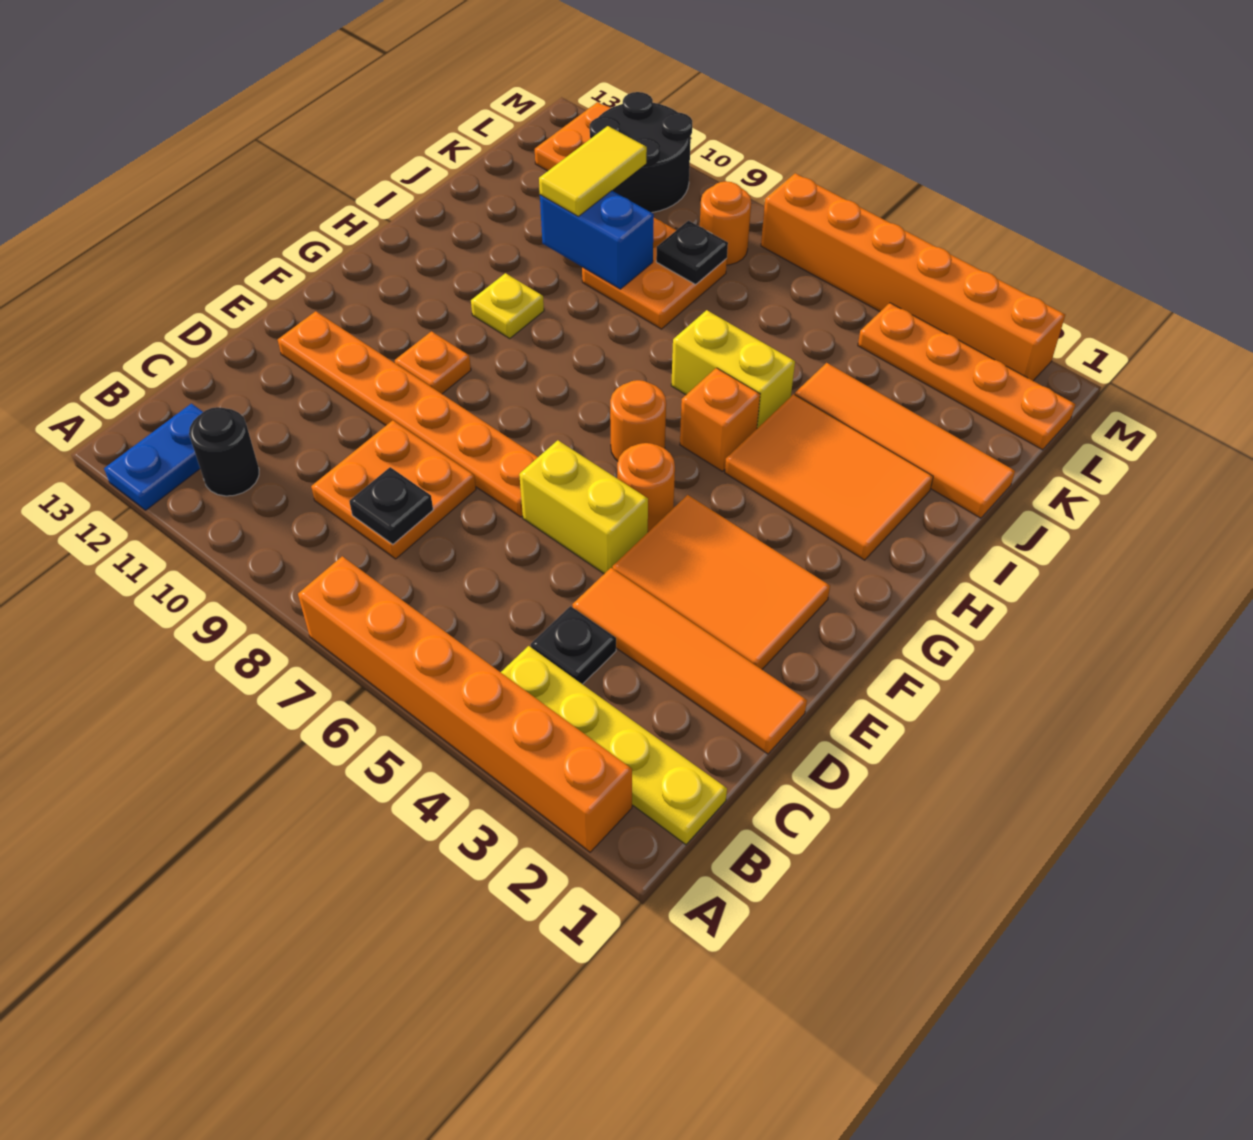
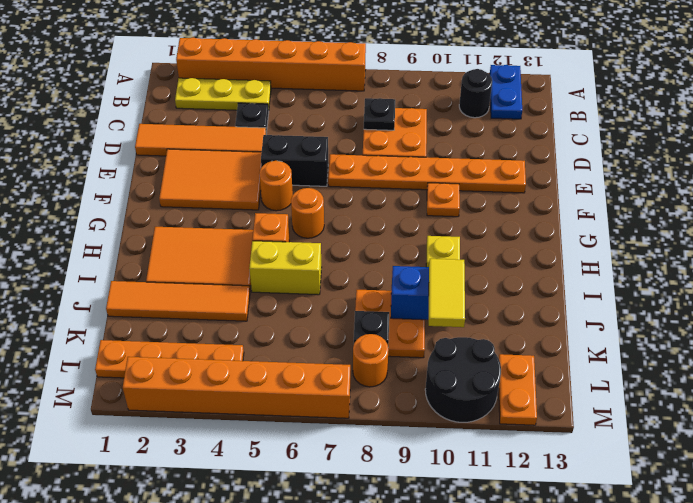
yellow plate B1:B4 level 1 -> yellow plate B2:B4 level 1
yellow brick E5:E6 level 1 -> black brick E5:E6 level 1

